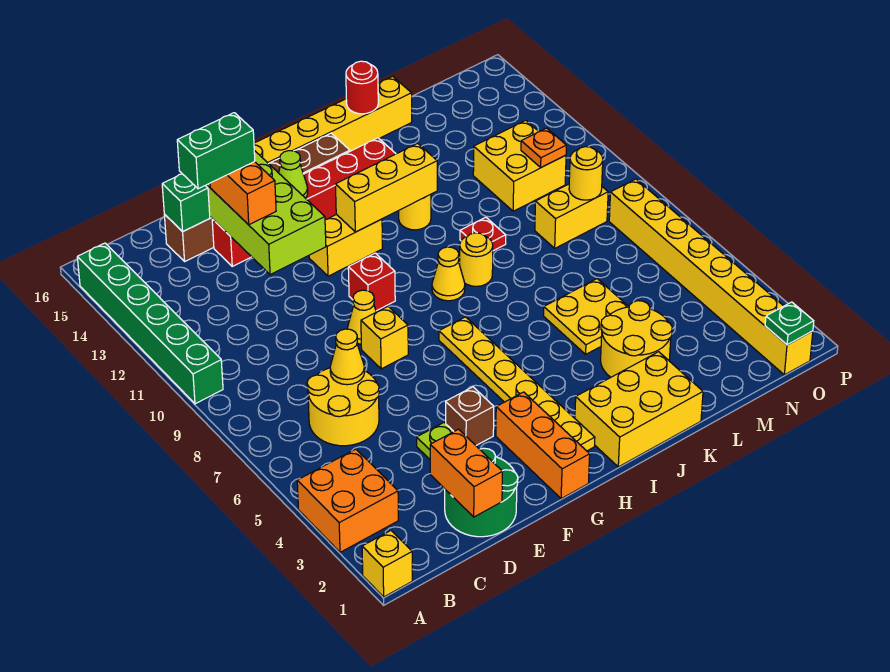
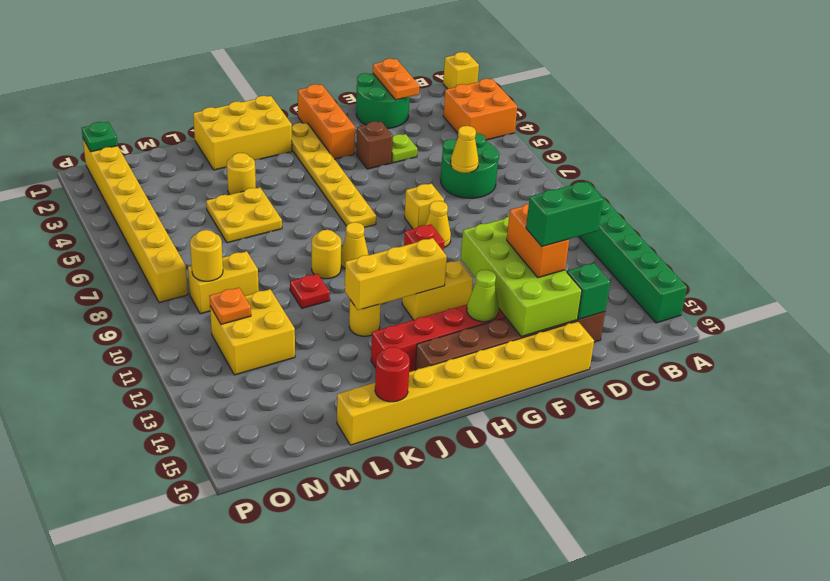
yellow round brick C6:D7 level 1 -> green round brick C6:D7 level 1
orange brick D1:D2 level 2 -> orange plate D1:D2 level 2
yellow round brick K3:L4 level 1 -> yellow round brick K4 level 1

